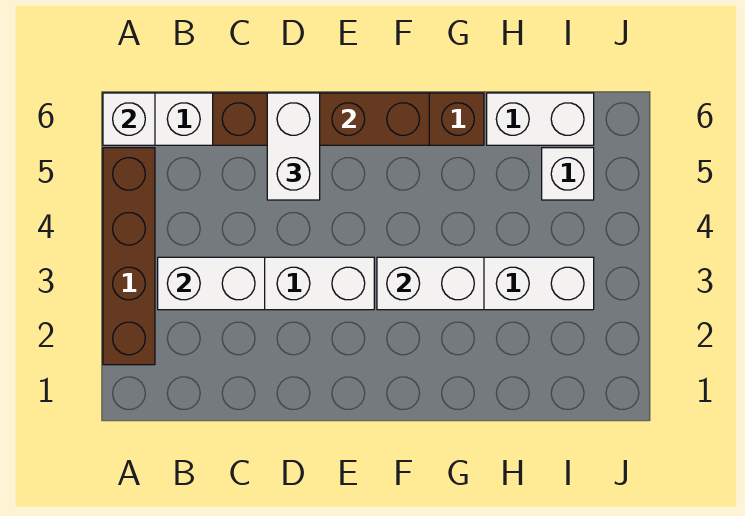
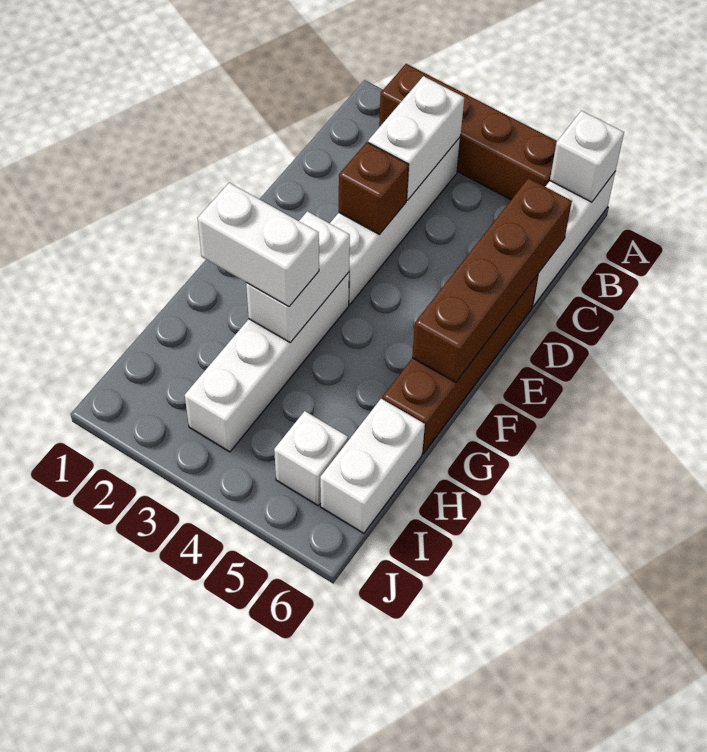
none -> brown brick D3 level 2
white brick D5:D6 level 3 -> white brick G2:G3 level 3

